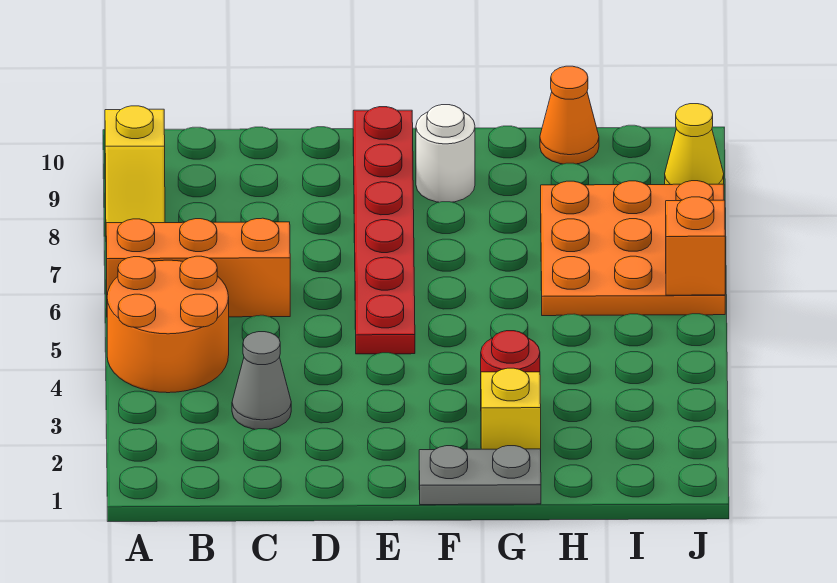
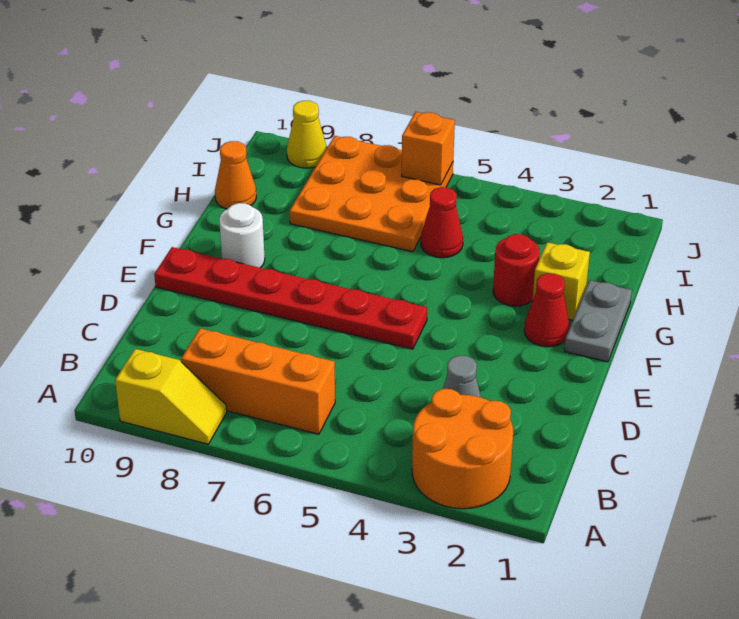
orange round brick A4:B5 level 1 -> orange round brick A2:B3 level 1
orange brick A6:C6 level 1 -> orange brick B6:B8 level 1
none -> red cone F2 level 1
none -> red cone H5 level 1

